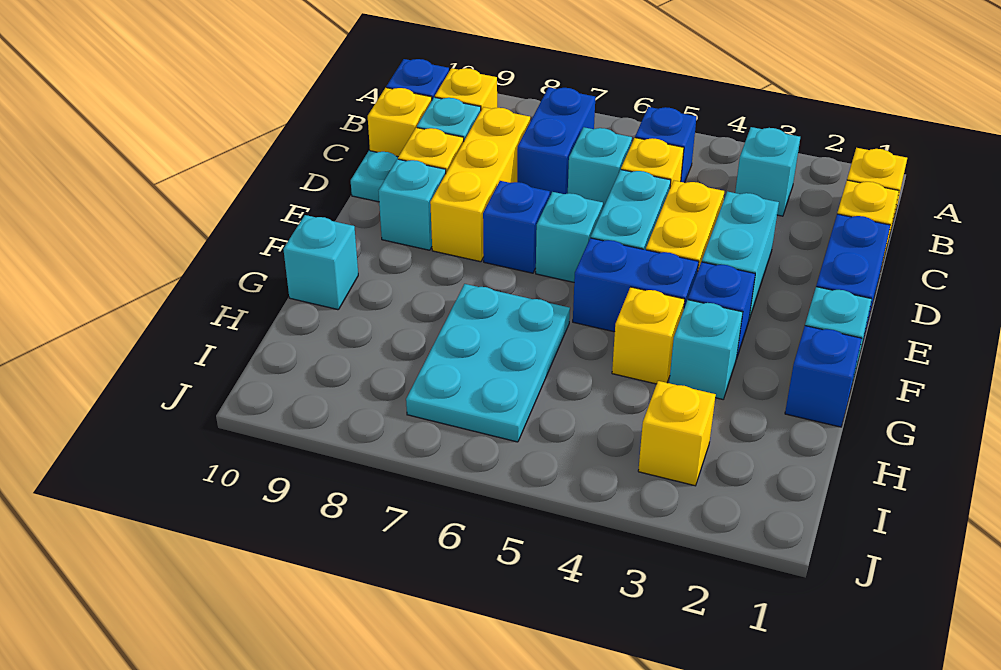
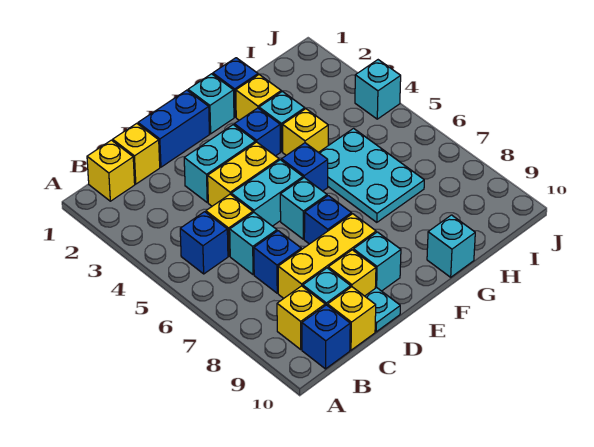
cyan brick B3 level 1 -> cyan brick J4 level 1
blue brick B7:C7 level 1 -> blue brick C7 level 1
blue brick F4:F5 level 1 -> blue brick F5 level 1
cyan plate G6:I7 level 1 -> cyan plate G5:H7 level 1
yellow brick I3 level 1 -> yellow brick G2 level 1

